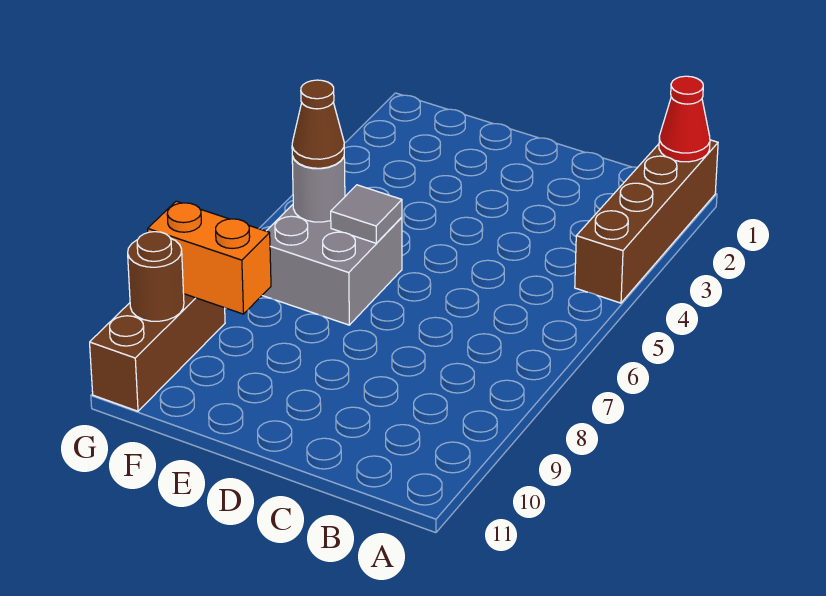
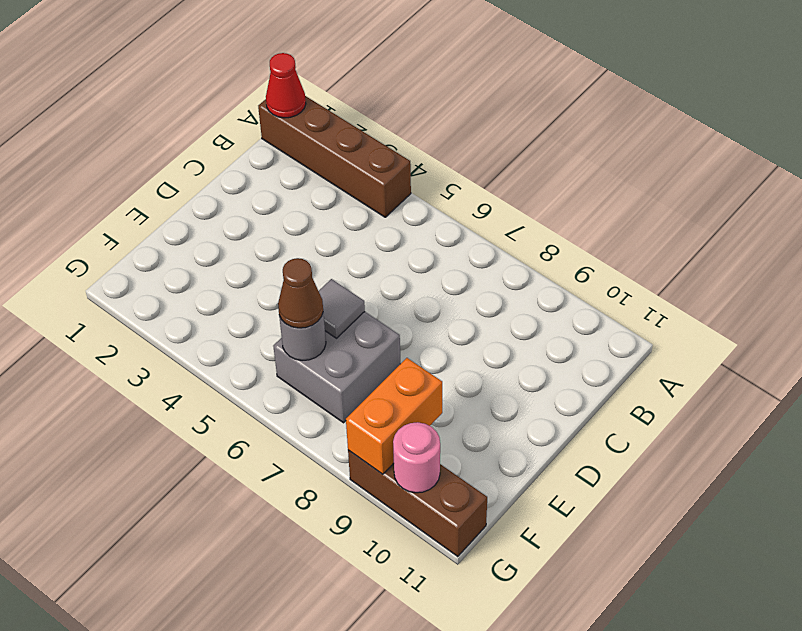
brown round brick G10 level 2 -> pink round brick G10 level 2

